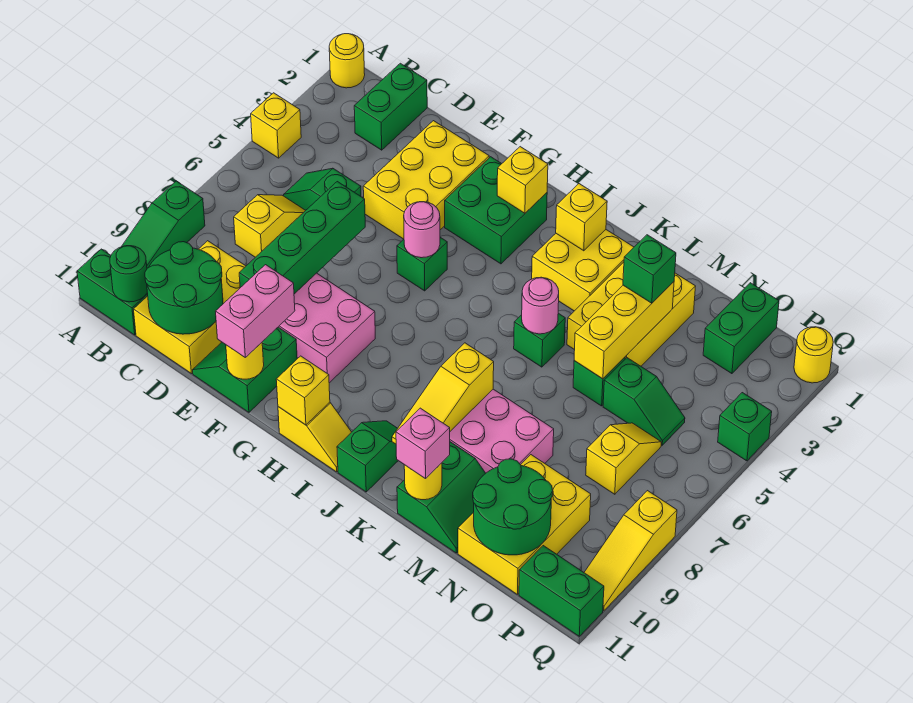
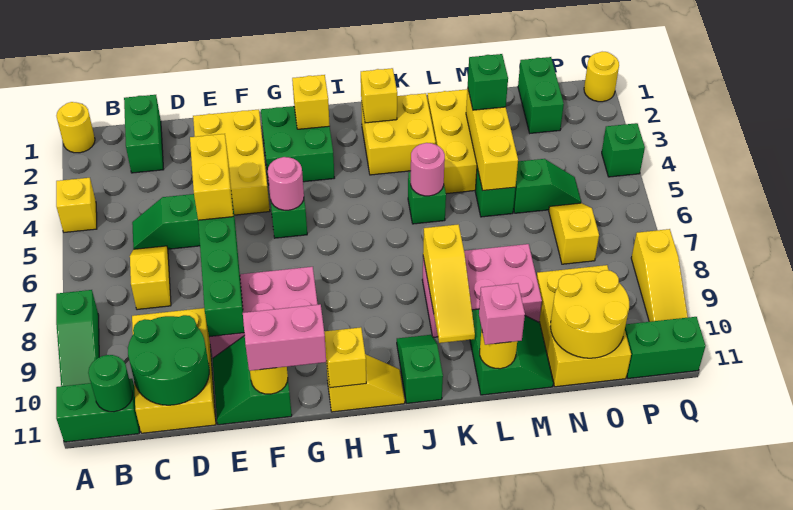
none -> yellow brick E5:E6 level 3
pink brick F10:F11 level 3 -> pink brick F11:G11 level 3
green round brick N10:O11 level 2 -> yellow round brick N10:O11 level 2

